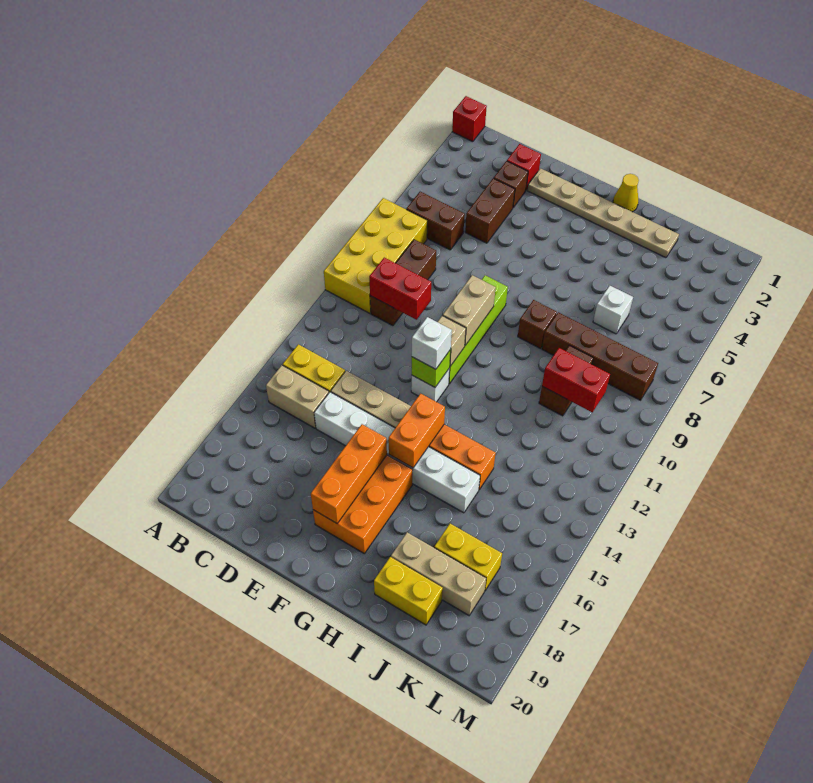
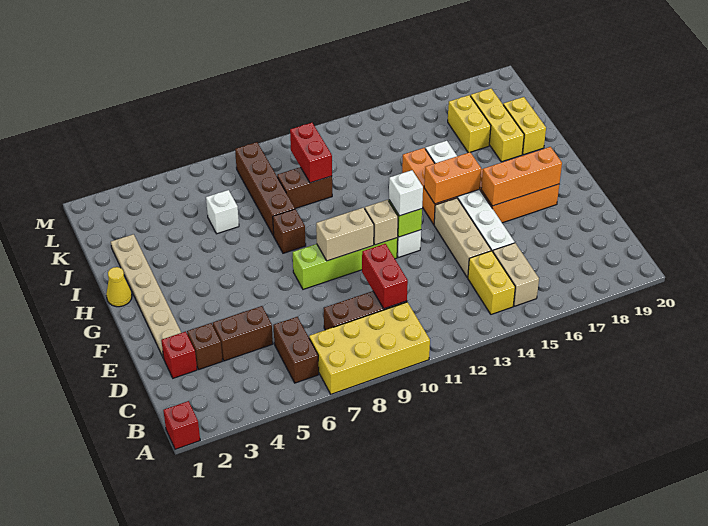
tan brick I18:K18 level 1 -> yellow brick I18:K18 level 1

